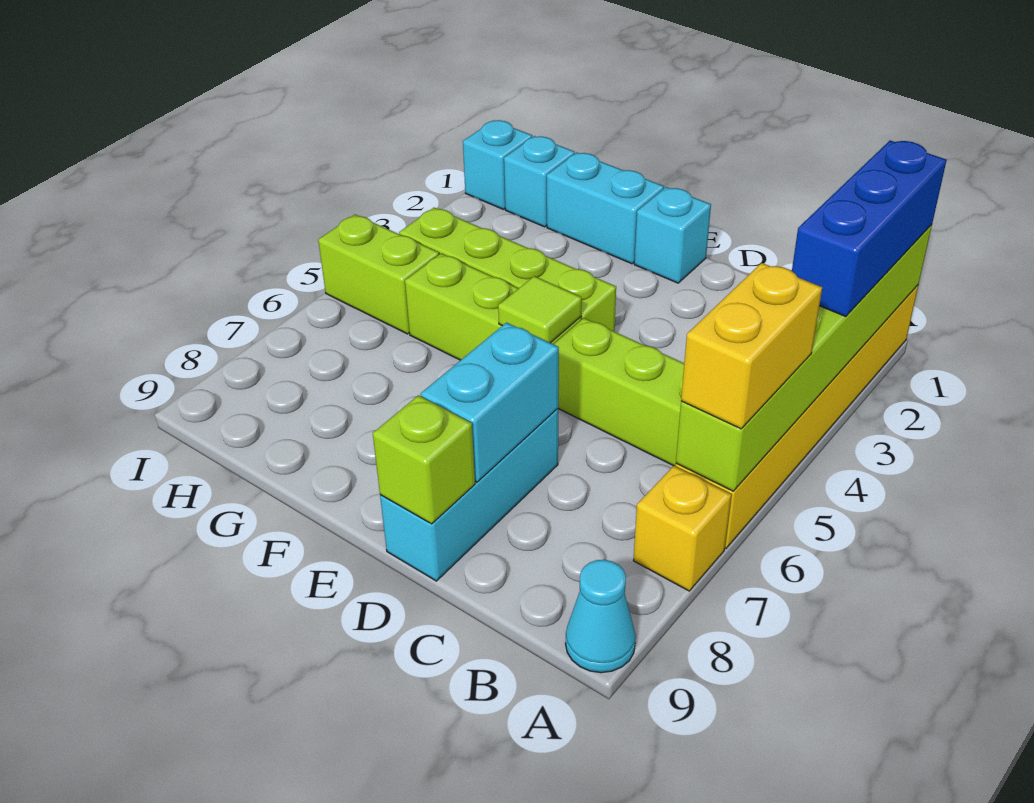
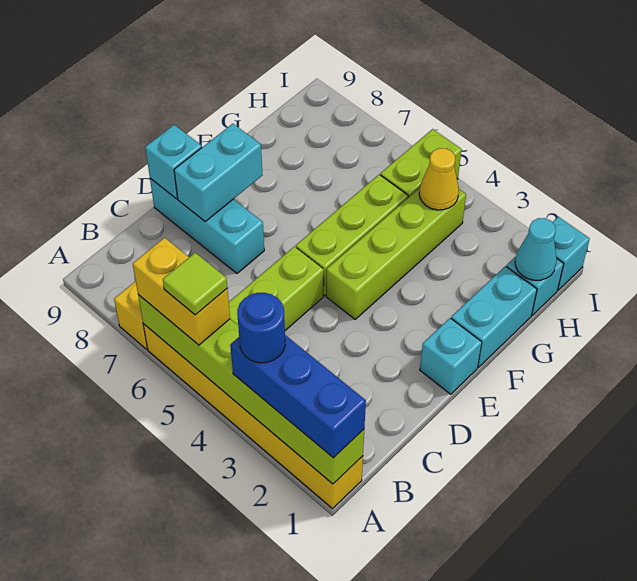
none -> blue round brick A3 level 4
cyan cone A9 level 1 -> cyan cone H1 level 2
cyan brick D7:D8 level 2 -> cyan brick D8:E8 level 2
lime brick D9 level 2 -> cyan brick D9 level 2
lime tile E5 level 2 -> lime tile A5 level 4
none -> yellow cone H4 level 2

